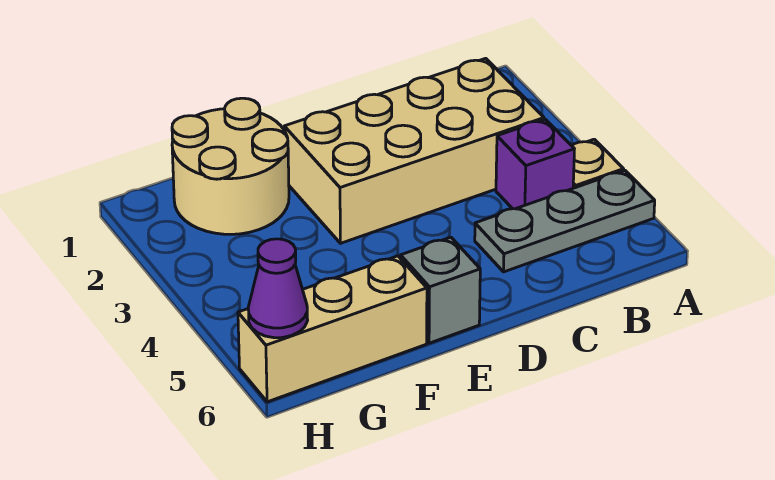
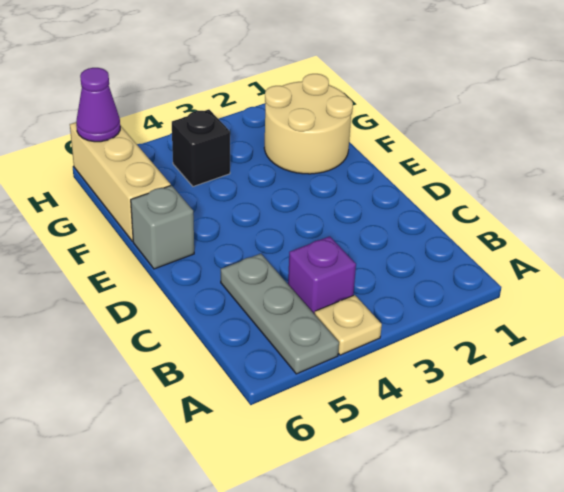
tan brick B2:E3 level 1 -> none
none -> black brick G4 level 1

